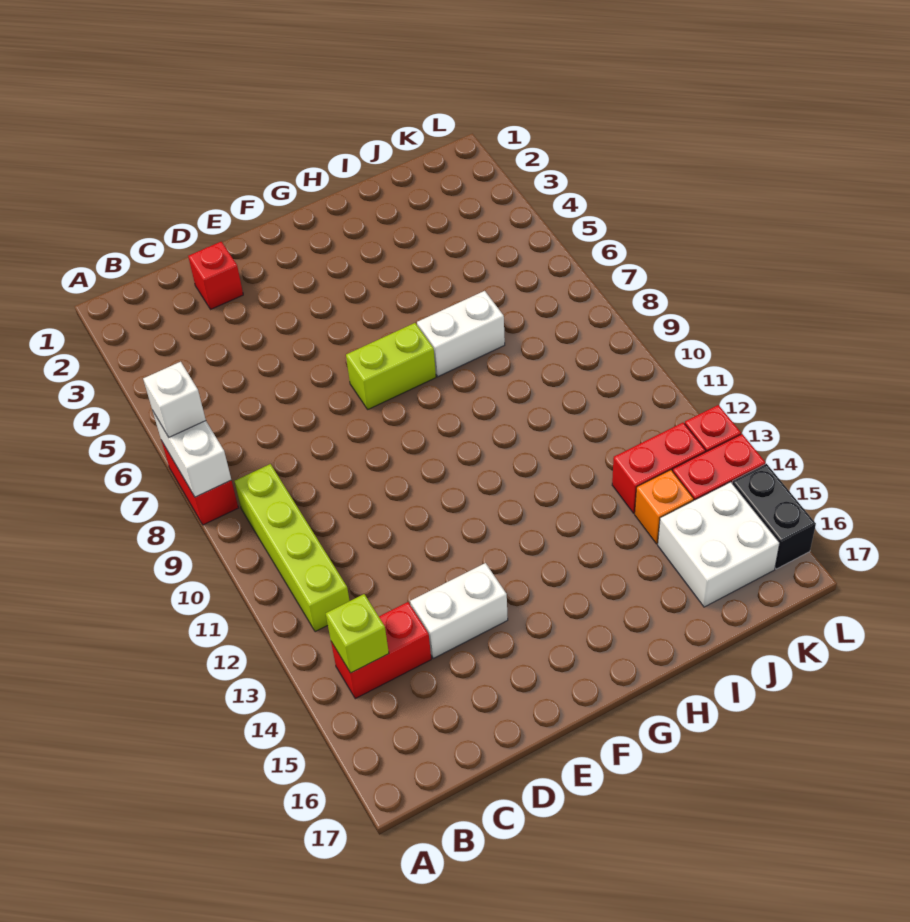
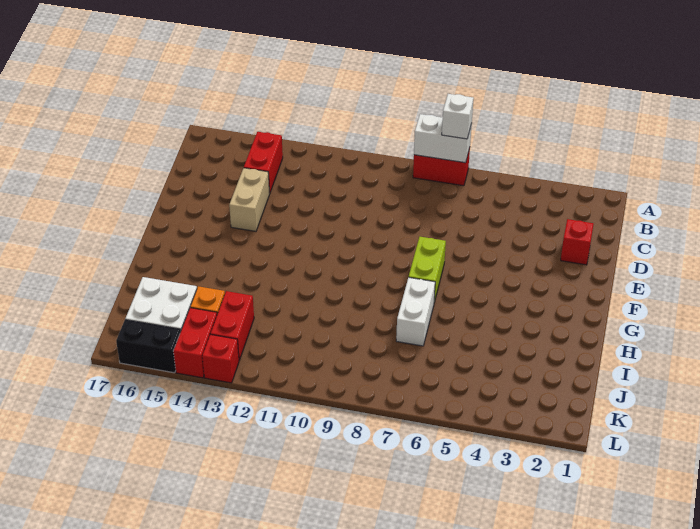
lime brick B9:B12 level 1 -> none
lime brick B14 level 2 -> none
white brick D14:E14 level 1 -> tan brick D14:E14 level 1

